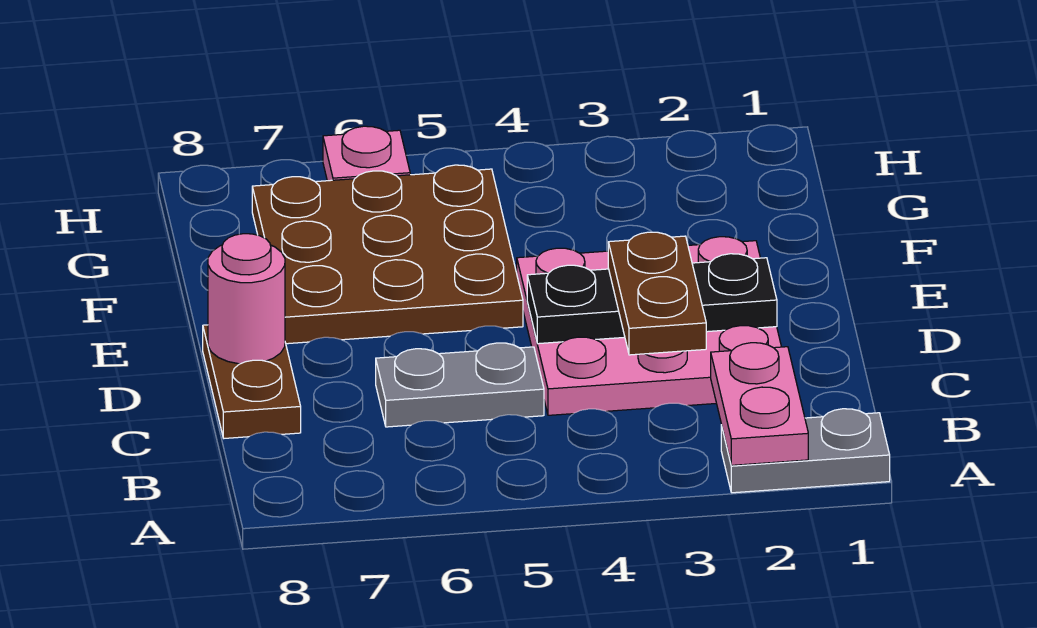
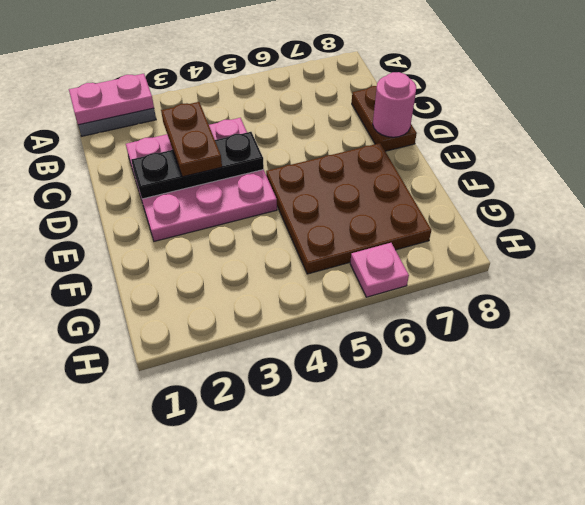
pink plate A2:B2 level 2 -> pink plate A1:A2 level 2
grey plate C5:C6 level 1 -> none

